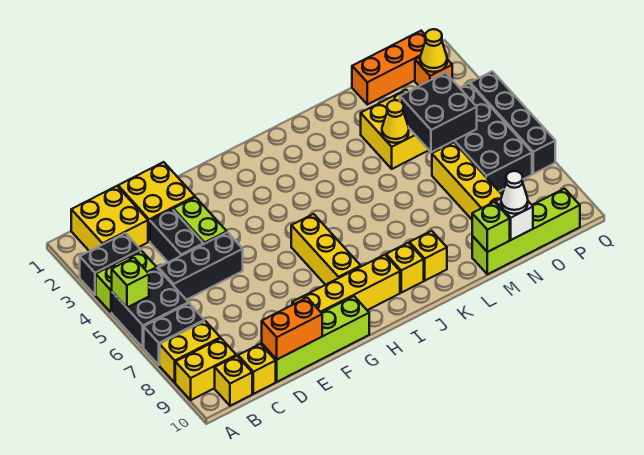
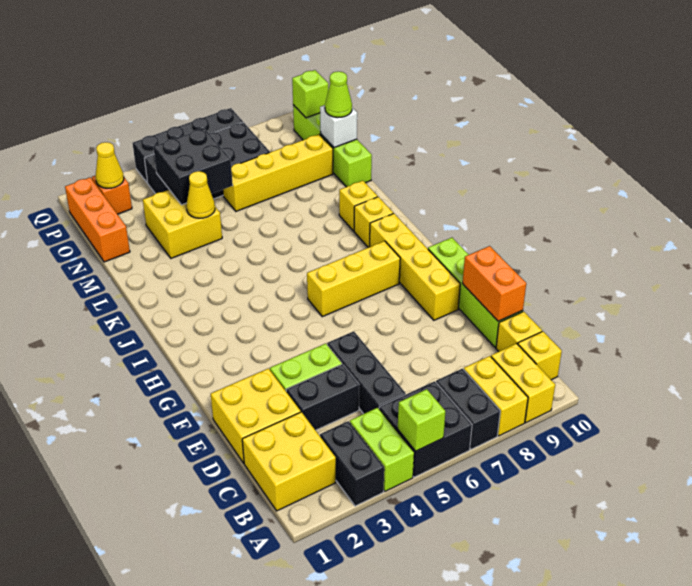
lime brick M10 level 2 -> lime brick P10 level 2
white cone N10 level 3 -> lime cone N10 level 3

